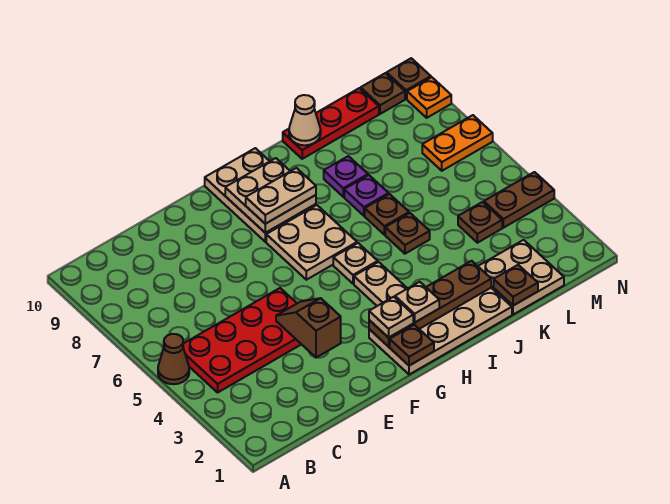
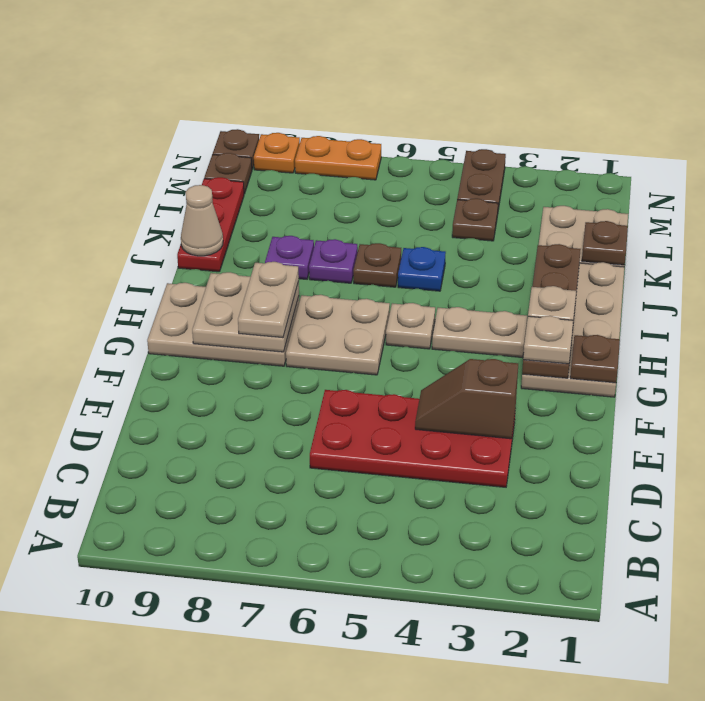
brown cone A5 level 1 -> none
red plate B4:E5 level 1 -> red plate D3:E6 level 1
brown plate J5 level 1 -> blue plate J5 level 1
orange plate M7:N7 level 1 -> orange plate N7:N8 level 1

